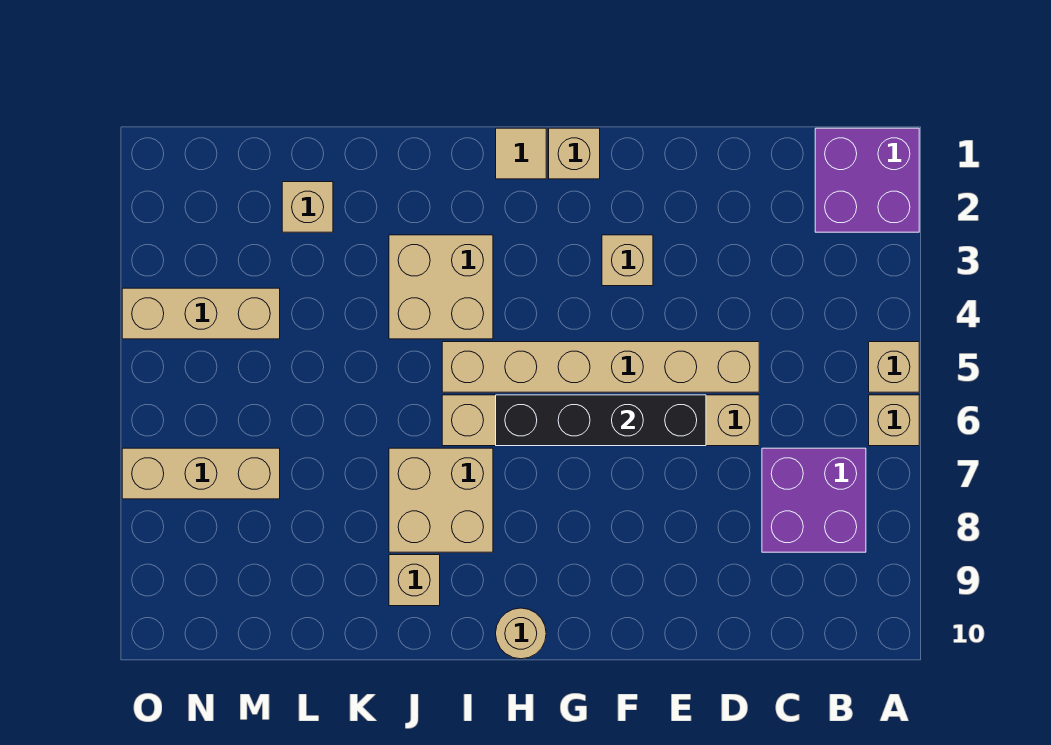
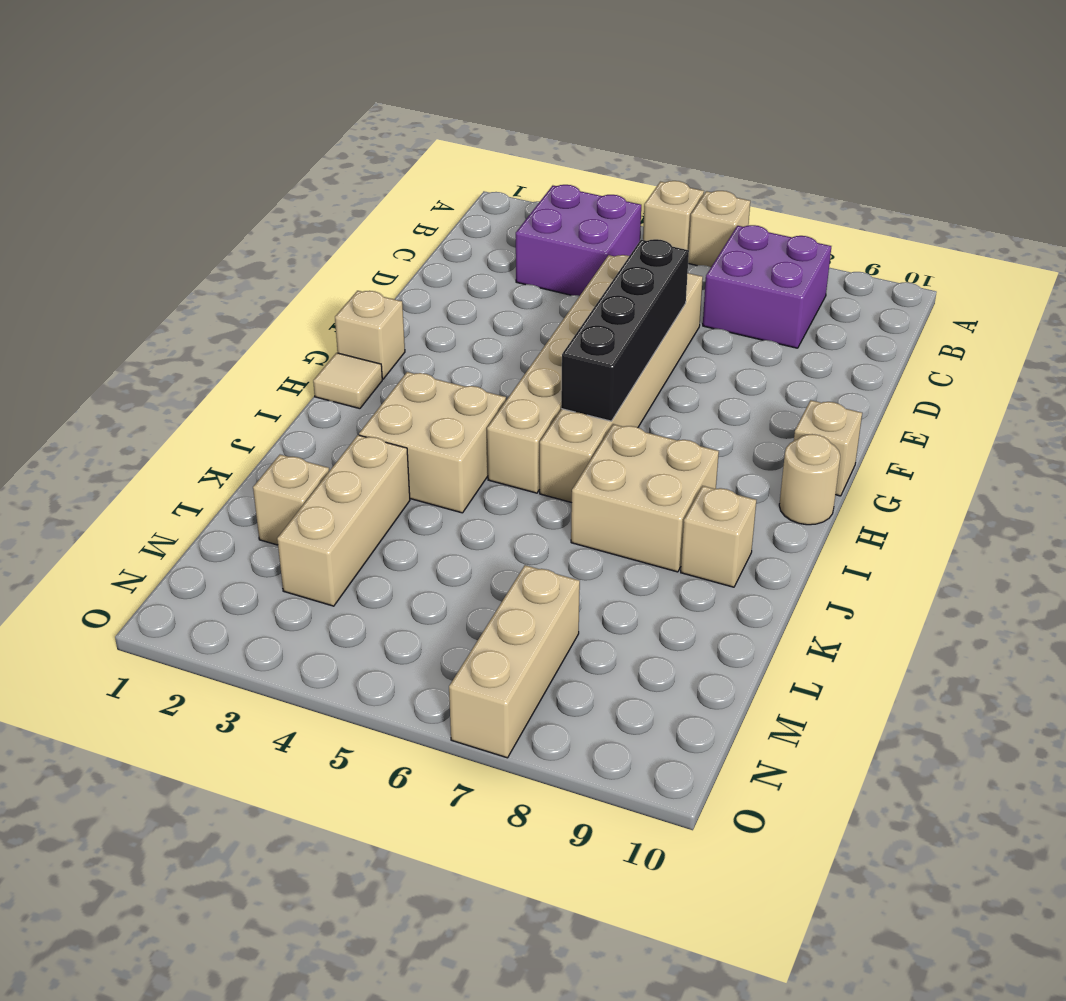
purple brick A1:B2 level 1 -> purple brick B3:C4 level 1
tan brick F3 level 1 -> tan brick G10 level 1
tan brick M4:O4 level 1 -> tan brick K3:M3 level 1

